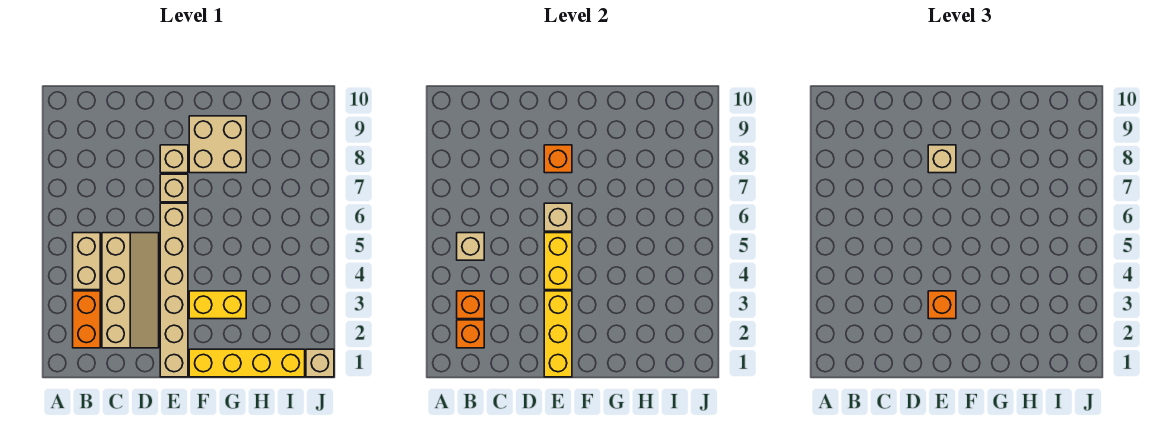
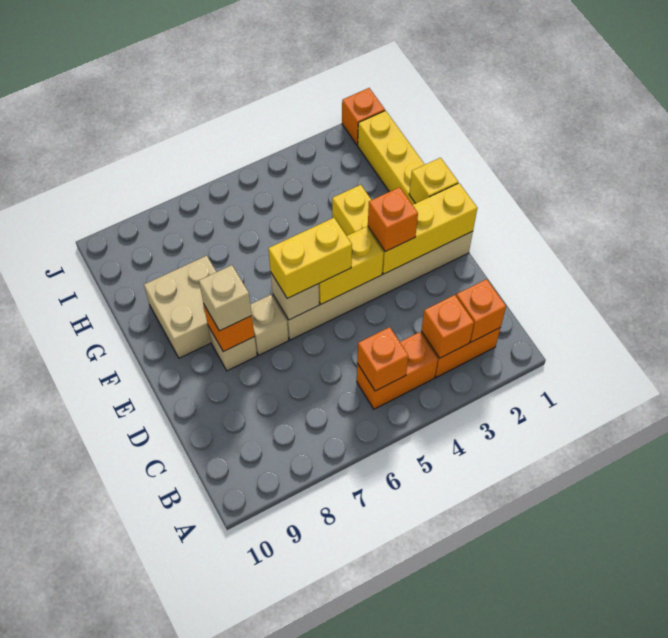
tan brick B4:B5 level 1 -> orange brick B4:B5 level 1
tan brick B5 level 2 -> orange brick B5 level 2
tan slope C2:D5 level 1 top C -> none
none -> yellow brick E5:E6 level 3
none -> yellow brick F1 level 2
tan brick J1 level 1 -> orange brick J1 level 1

